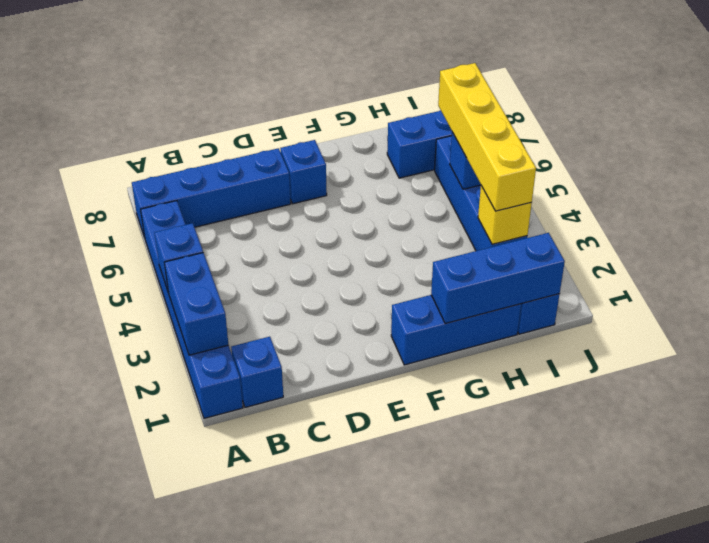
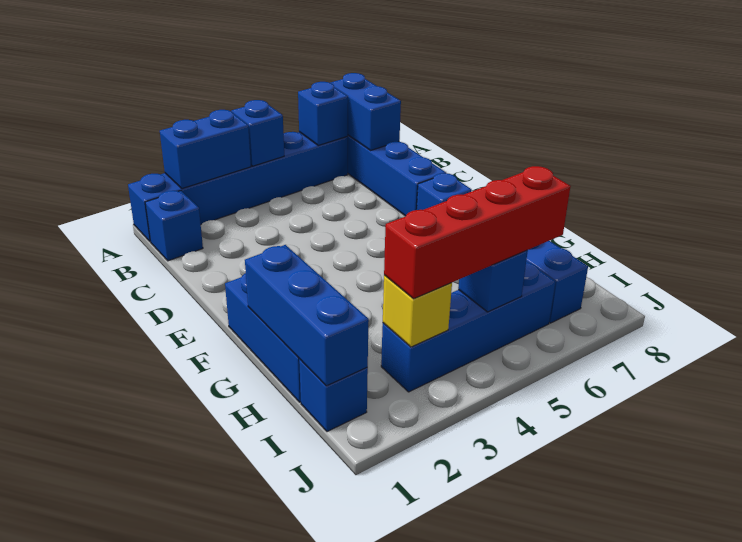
none -> blue brick A6 level 2
none -> blue brick A7:B7 level 2
yellow brick I3:I6 level 3 -> red brick I3:I6 level 3

